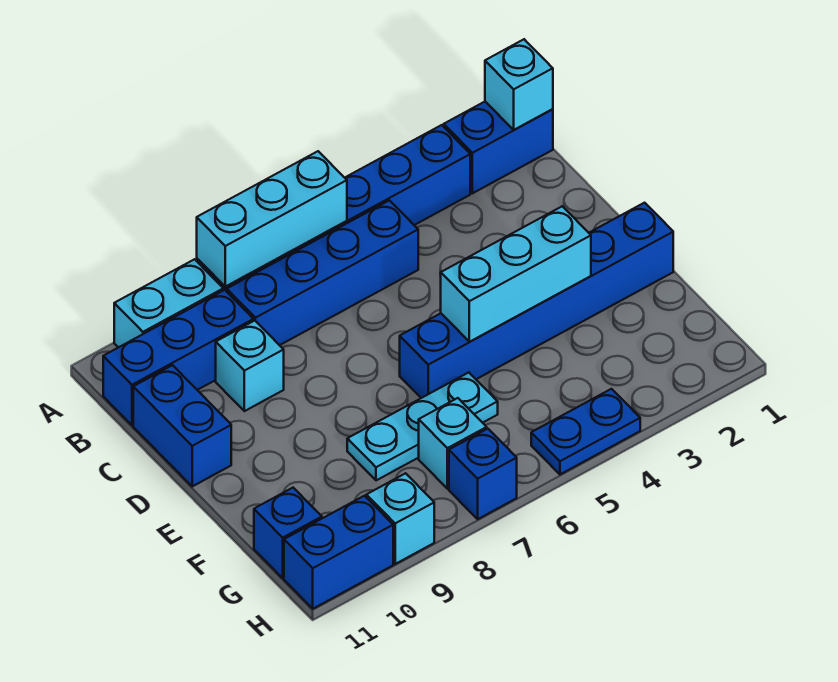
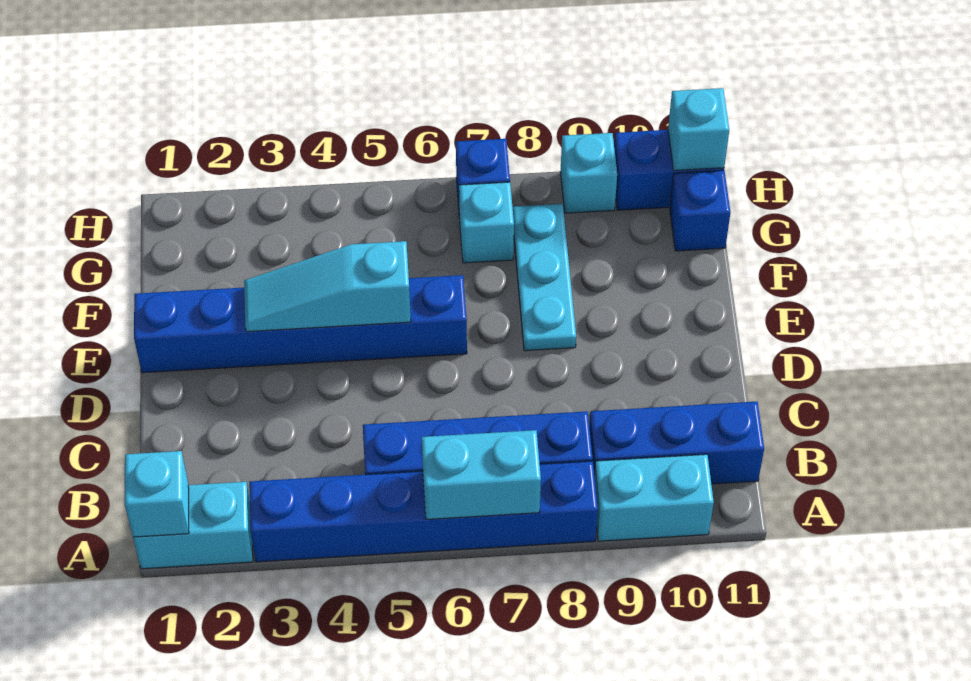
blue brick A1:A2 level 1 -> cyan brick A1:A2 level 1
cyan brick A6:A8 level 2 -> cyan brick A6:A7 level 2
cyan brick C9 level 1 -> cyan brick H11 level 2
blue brick C11:D11 level 1 -> none
cyan brick E3:E5 level 2 -> cyan slope E3:E5 level 2 top 5
cyan plate F6:F8 level 1 -> cyan plate E8:G8 level 1
blue plate H4:H5 level 1 -> none

